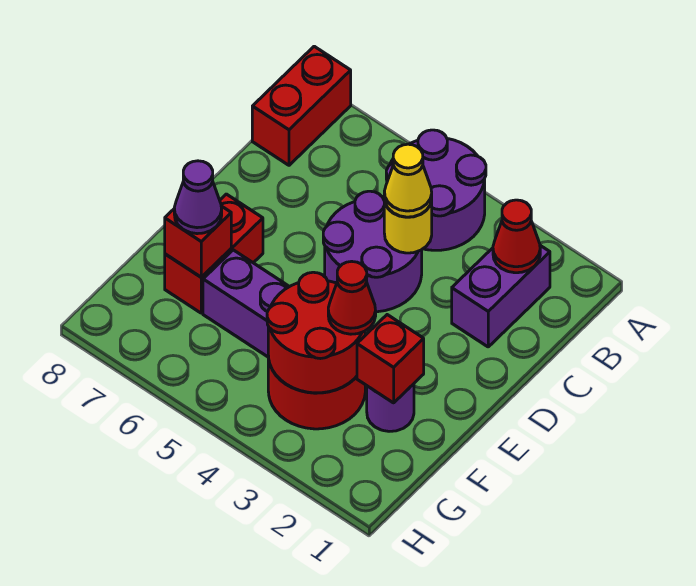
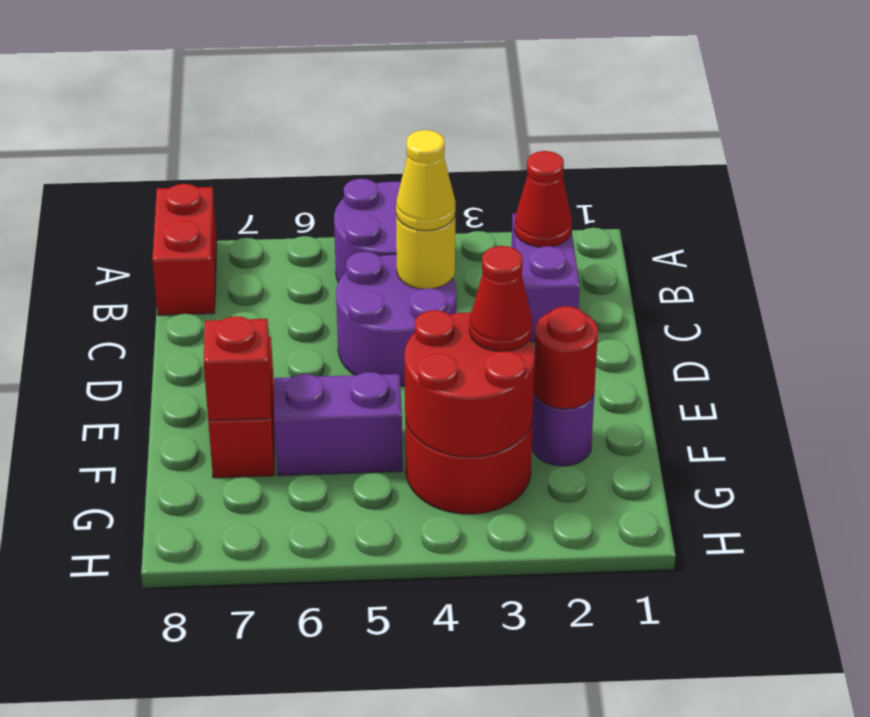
red brick F2 level 2 -> red round brick F2 level 2
purple cone F7 level 3 -> none

